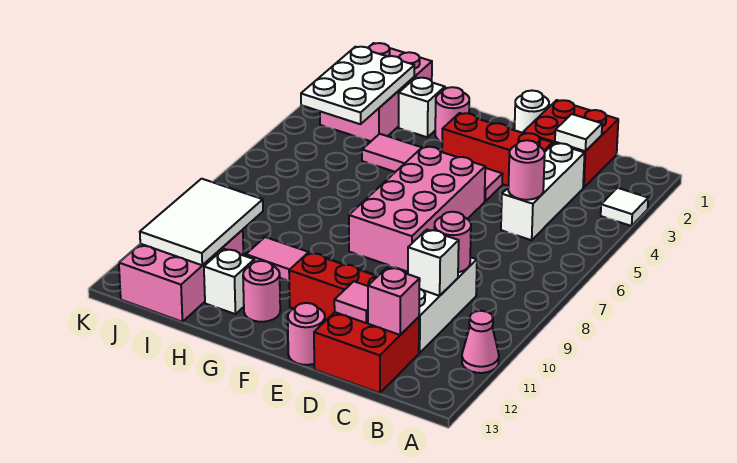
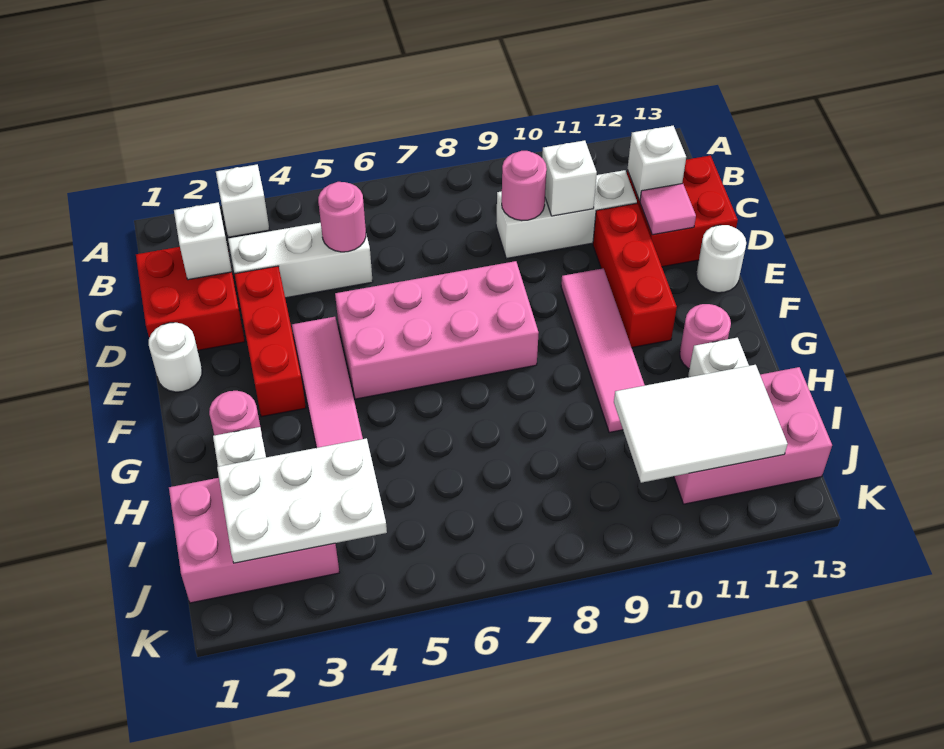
white tile A3 level 1 -> white brick A3 level 1
pink cone A11 level 1 -> none
white tile C2 level 2 -> white brick C2 level 2
pink brick C12 level 2 -> white brick C12 level 2
pink round brick E13 level 1 -> white round brick E13 level 1

